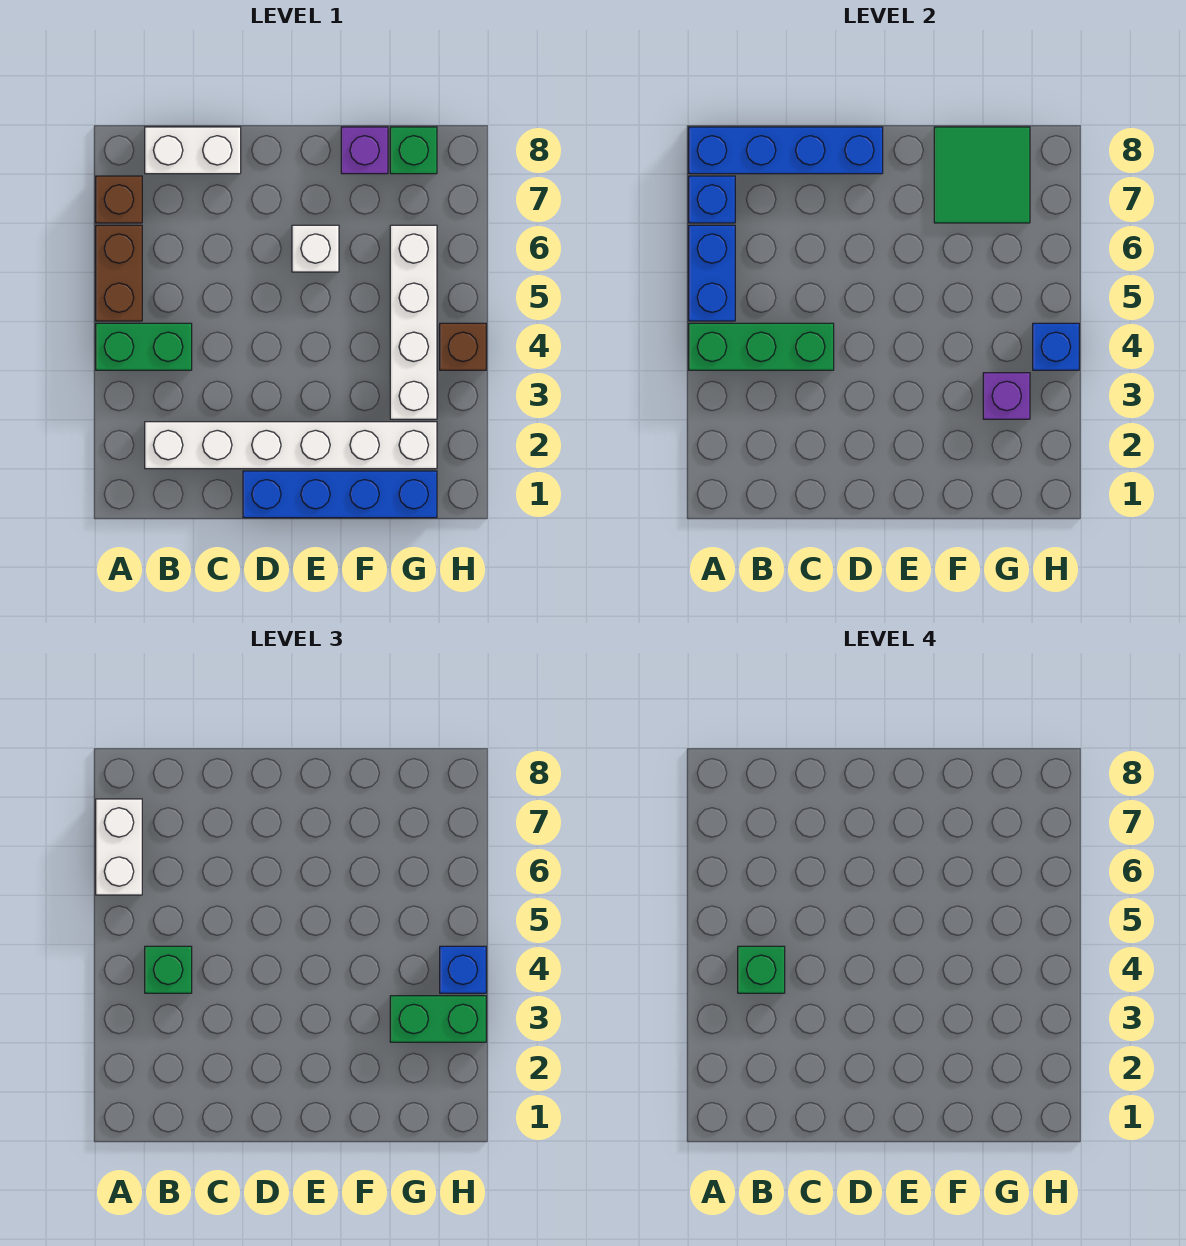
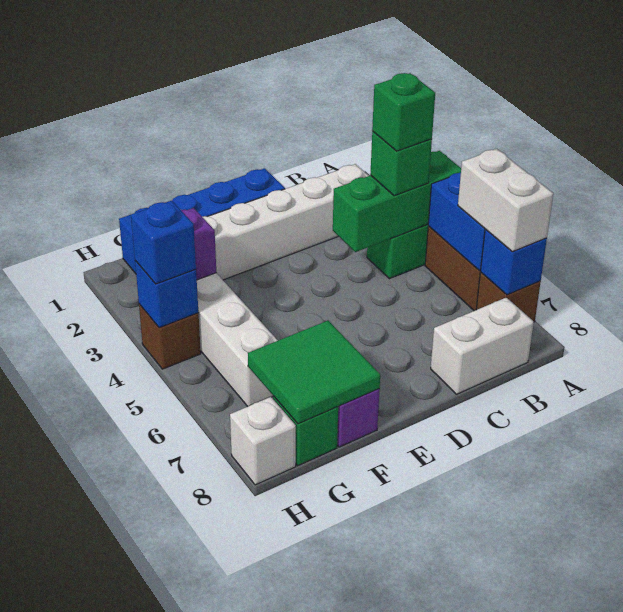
blue brick A8:D8 level 2 -> none
white brick E6 level 1 -> white brick H8 level 1
green brick G3:H3 level 3 -> none

